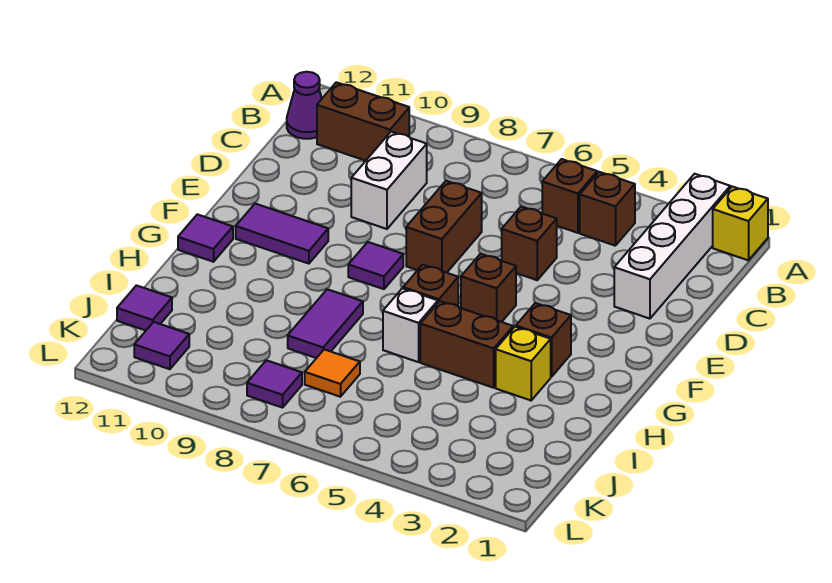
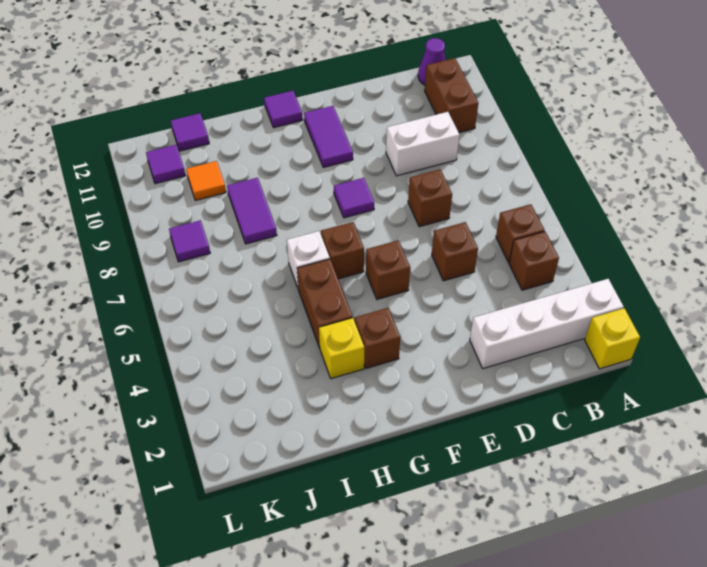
brown brick D7:E7 level 1 -> brown brick D7 level 1
purple tile H8:I8 level 1 -> purple tile I8:I9 level 1
orange tile J7 level 1 -> orange tile J10 level 1

